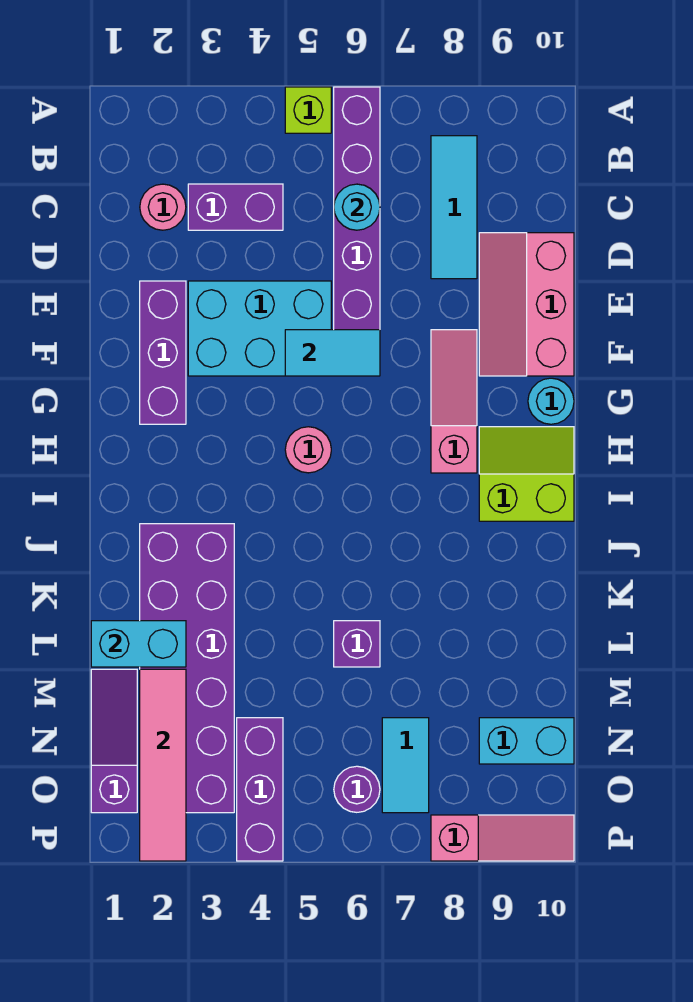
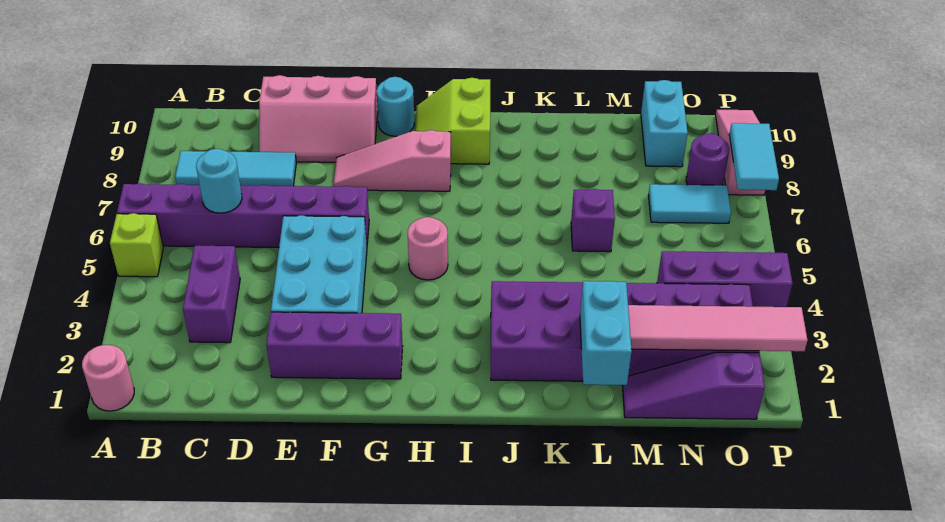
pink round brick C2 level 1 -> pink round brick A1 level 1
cyan tile F5:F6 level 2 -> cyan tile P7:P8 level 2
purple round brick O6 level 1 -> purple round brick O8 level 1

